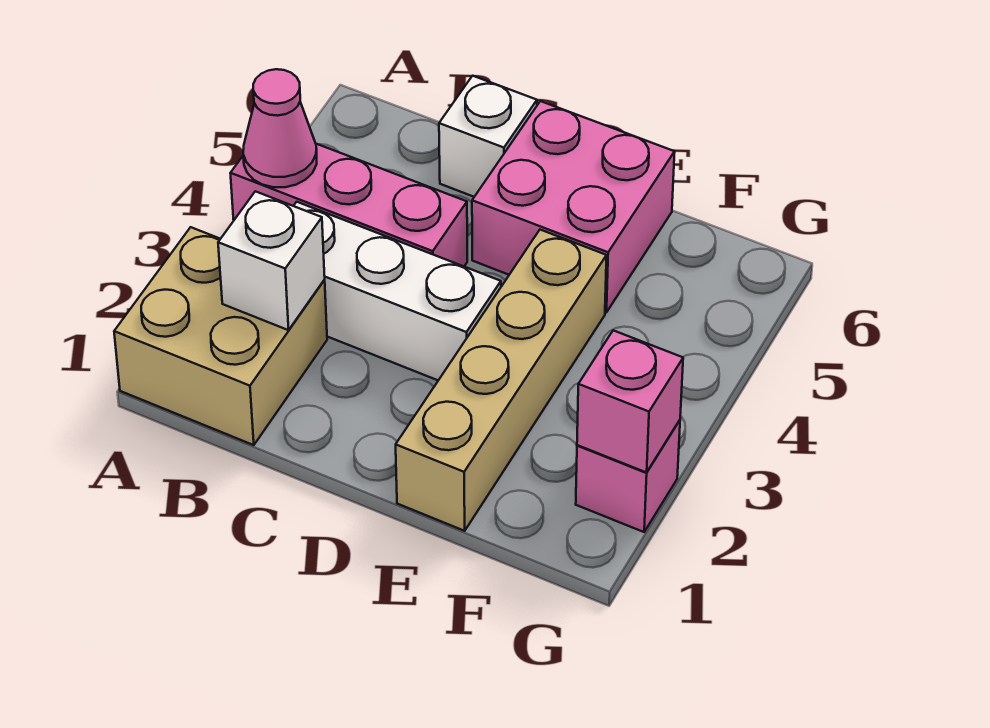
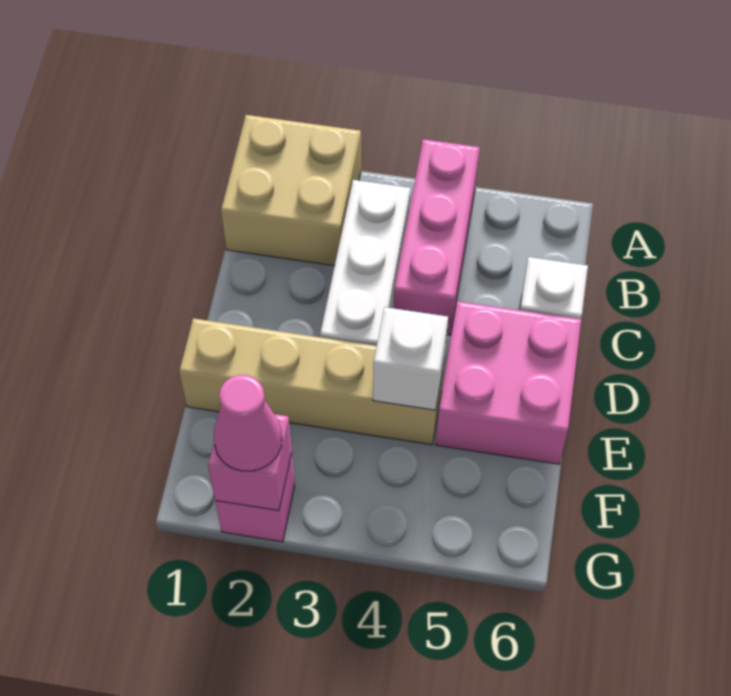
pink cone A4 level 2 -> pink cone G2 level 3
white brick B2 level 2 -> white brick E4 level 2

